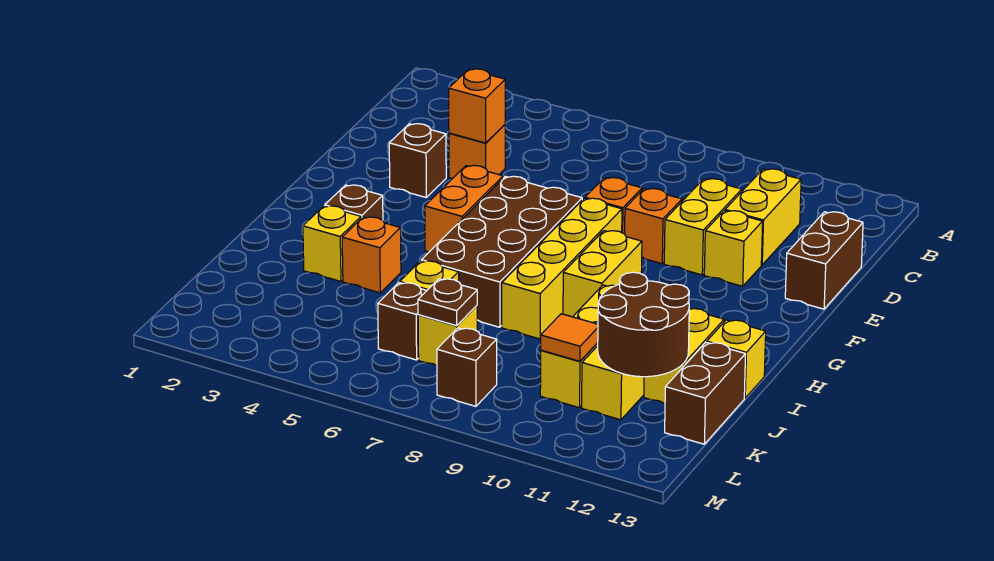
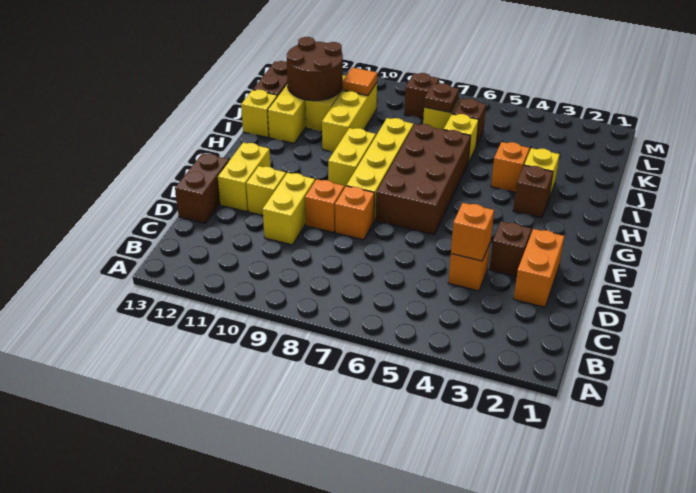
yellow brick C11:D11 level 1 -> yellow brick E12:F12 level 1
orange brick F5:G5 level 1 -> orange brick D2:E2 level 1

